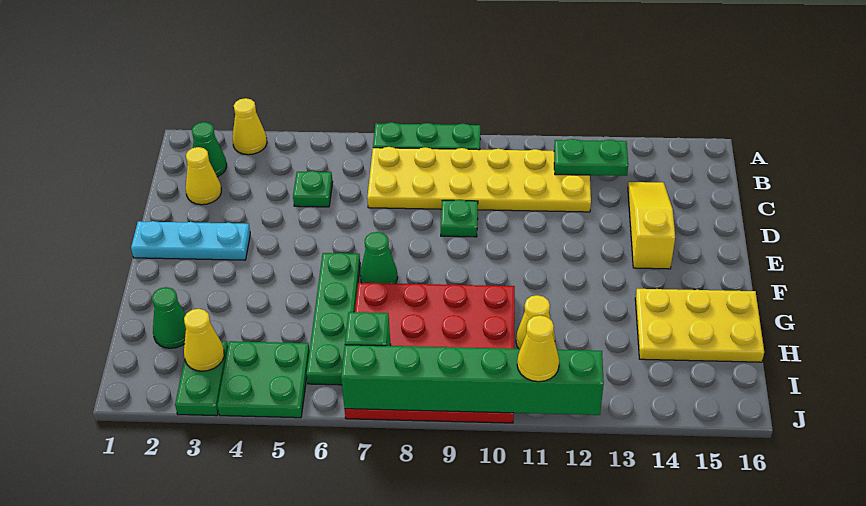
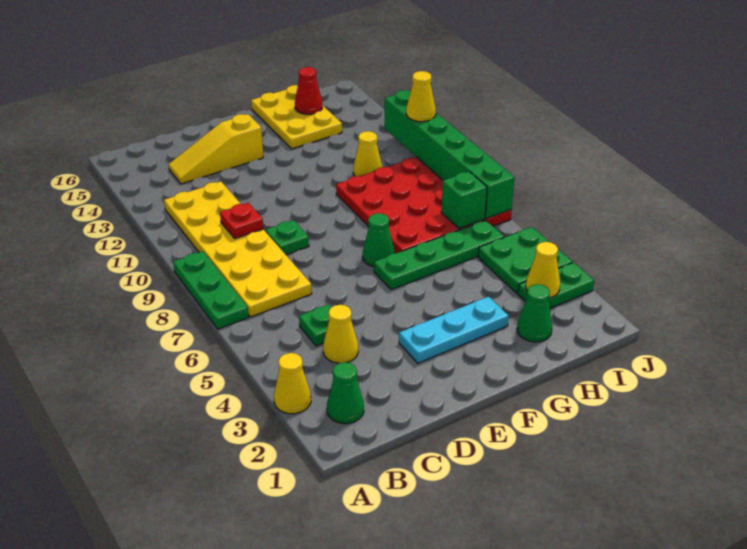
green plate B12:B13 level 2 -> none
yellow cone C2 level 1 -> yellow cone C4 level 1
none -> red plate C10 level 2
cyan plate E1:E3 level 1 -> cyan plate E3:G3 level 1
none -> red cone H15 level 2

